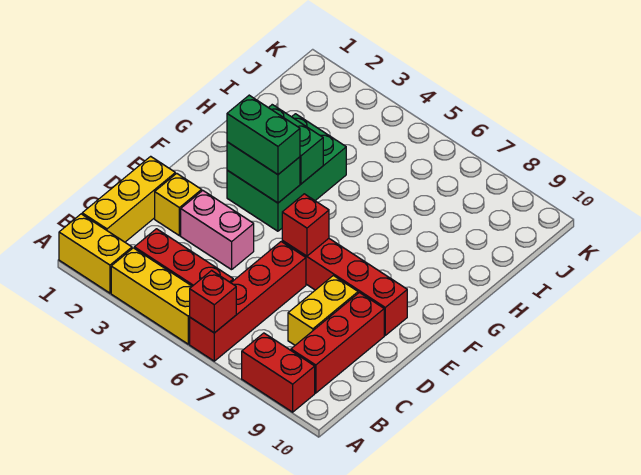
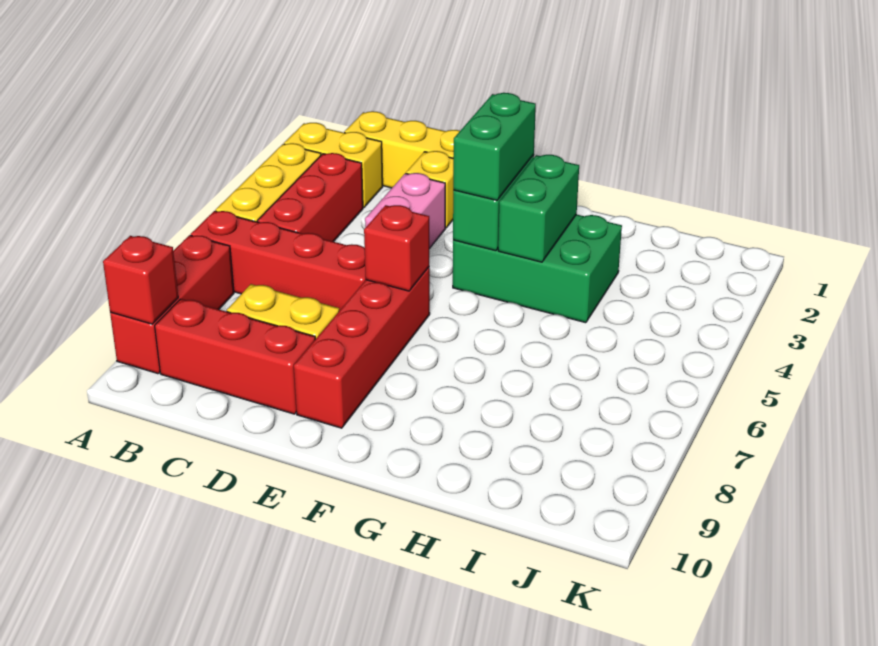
yellow brick A1:A2 level 1 -> yellow brick A2:B2 level 1
red brick A6 level 2 -> red brick A9 level 2
red brick A8:A9 level 1 -> red brick A7:A9 level 1

